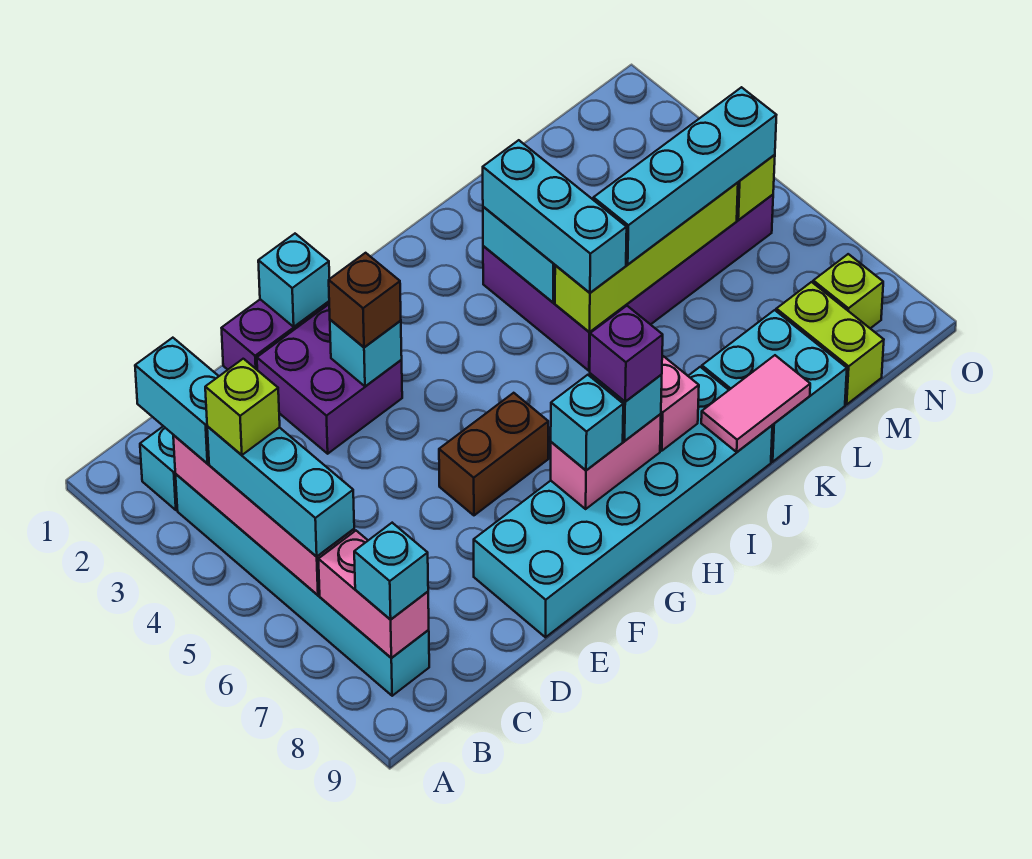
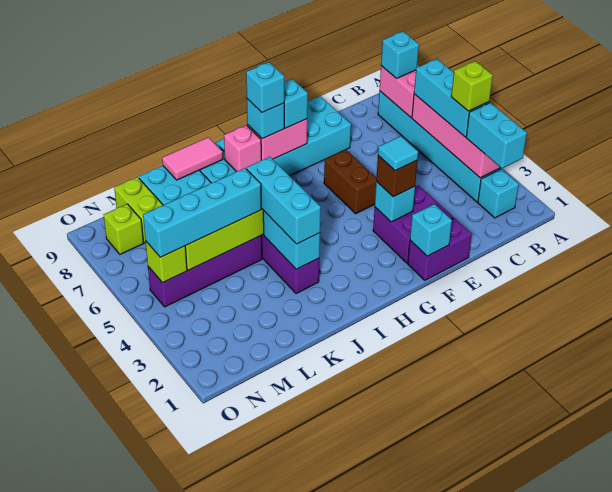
none -> cyan tile F3 level 4
brown brick F6:G6 level 1 -> brown brick F5:F6 level 1
purple brick H8 level 4 -> cyan brick H8 level 4

